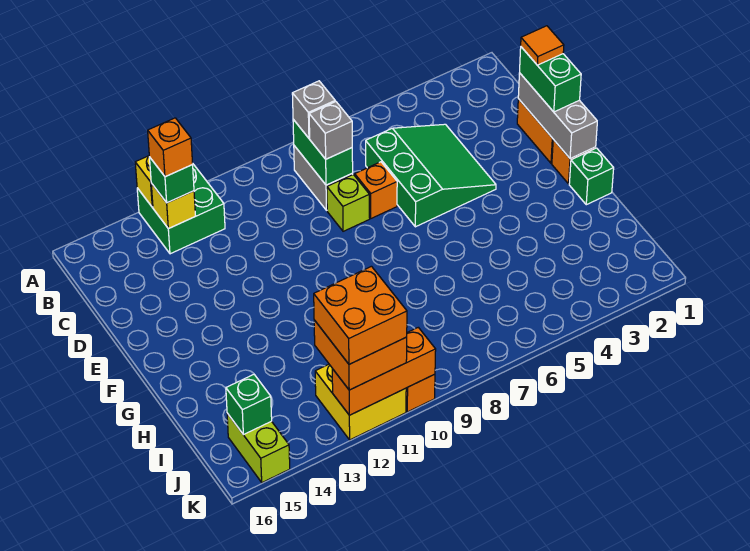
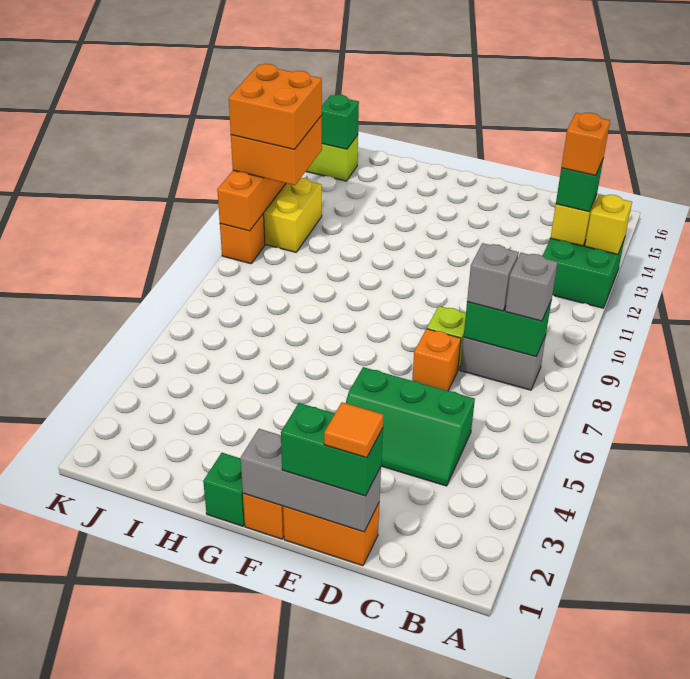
green slope C4:E6 level 1 top 6 -> green slope C4:E5 level 1 top 5

